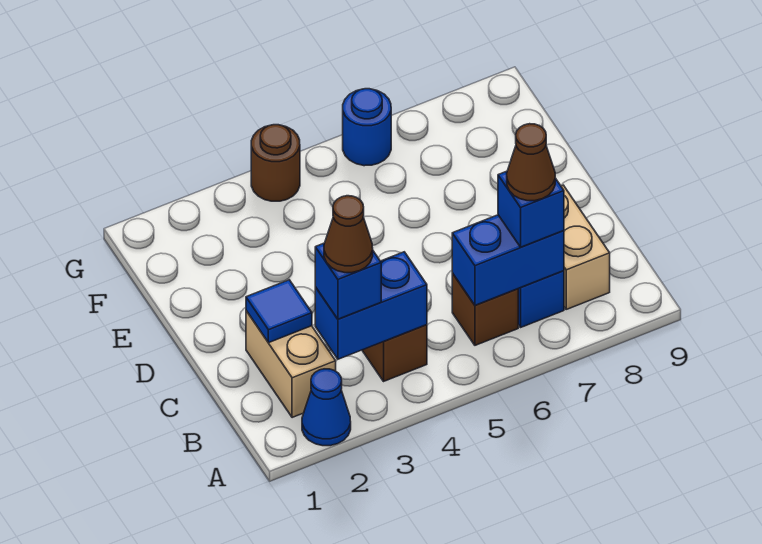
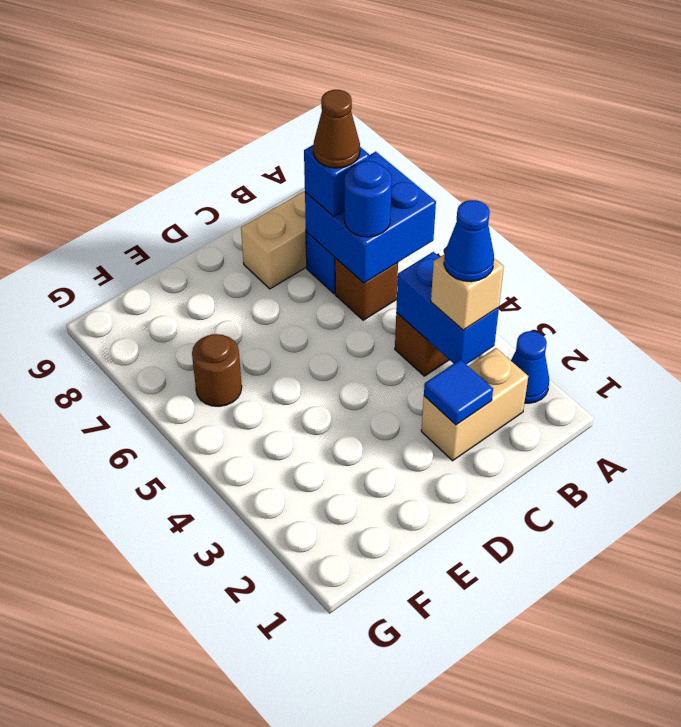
blue brick B3 level 3 -> tan brick B3 level 3
brown cone B3 level 4 -> blue cone B3 level 4
blue brick B6:B7 level 2 -> blue brick A6:B7 level 2
brown round brick G4 level 1 -> brown round brick F6 level 1
blue round brick G6 level 1 -> blue round brick B6 level 3

